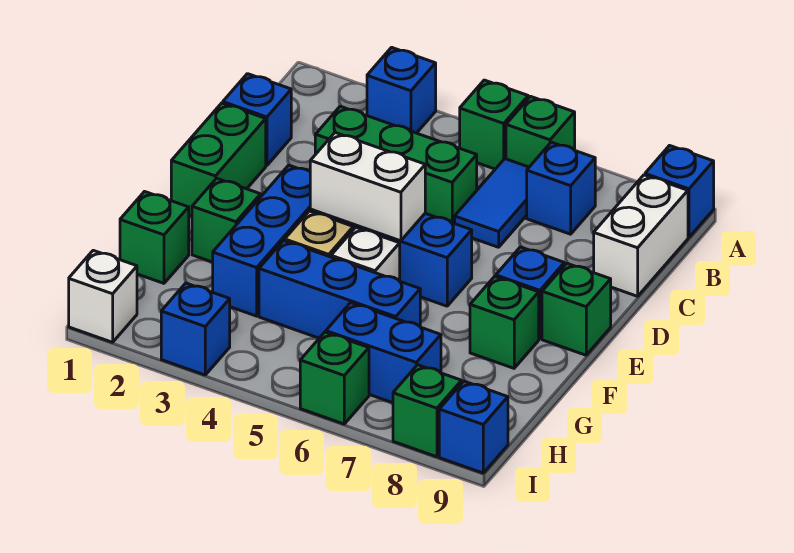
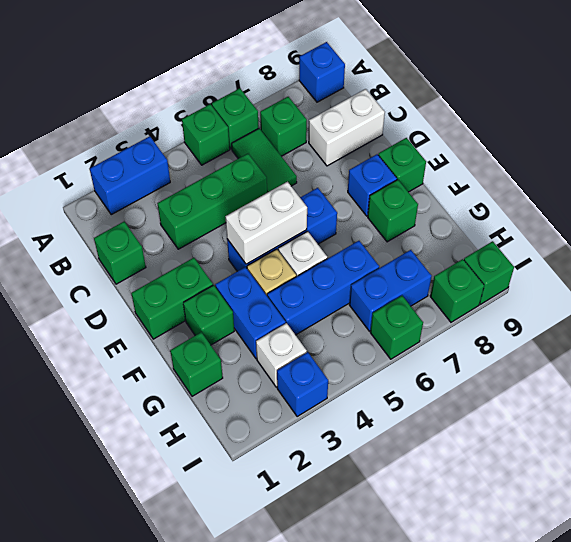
blue brick A3 level 1 -> blue brick A2:A3 level 1
blue tile B6:C6 level 1 -> green tile B6:C6 level 1
blue brick B7 level 1 -> green brick B7 level 1
white brick B9:C9 level 1 -> white brick C8:C9 level 1
blue brick C1 level 1 -> green brick C1 level 1
green brick D1:E1 level 1 -> green brick E1:E2 level 1
blue brick E3:G3 level 1 -> blue brick F3:G3 level 1
white brick I1 level 1 -> white brick H3 level 1
blue brick I9 level 1 -> green brick I9 level 1

